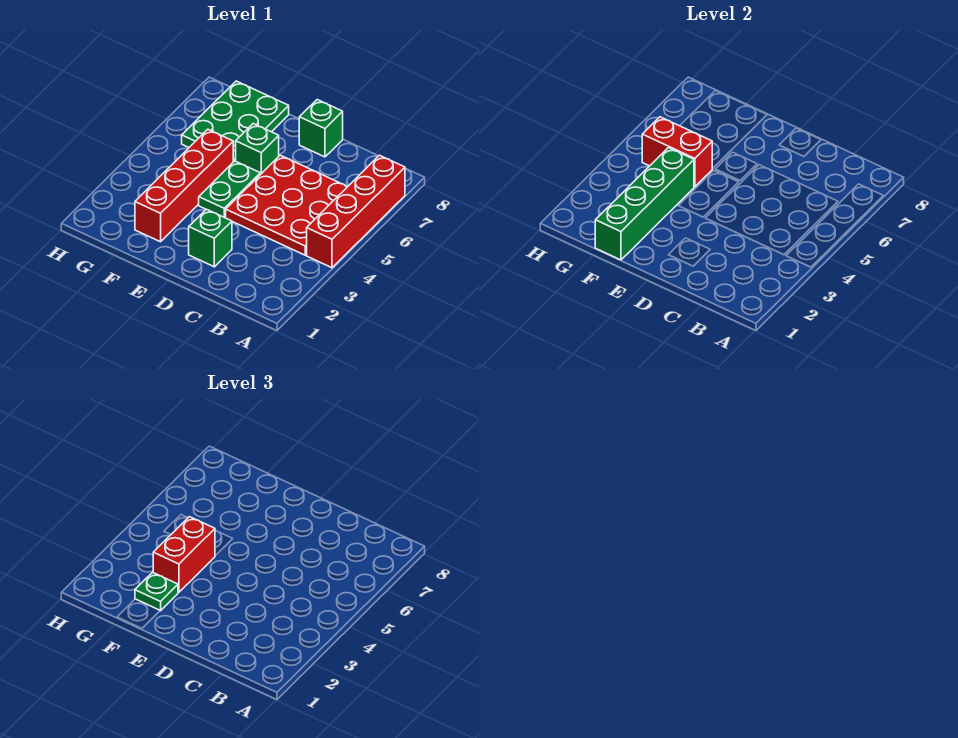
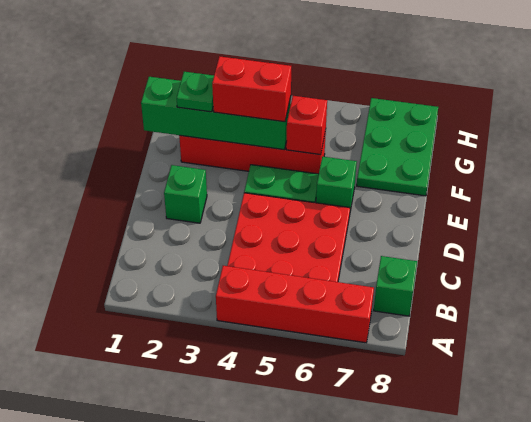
green brick D8 level 1 -> green brick B8 level 1
red brick F5:G5 level 2 -> red brick F5 level 2
green plate F6:G8 level 1 -> green plate F7:H8 level 1

